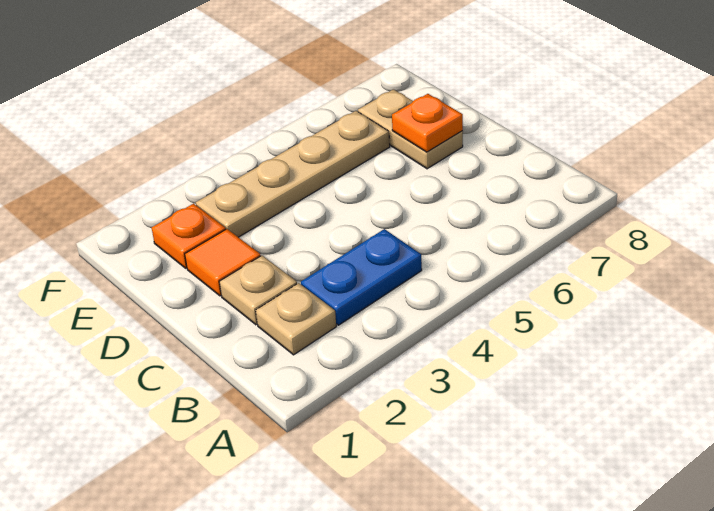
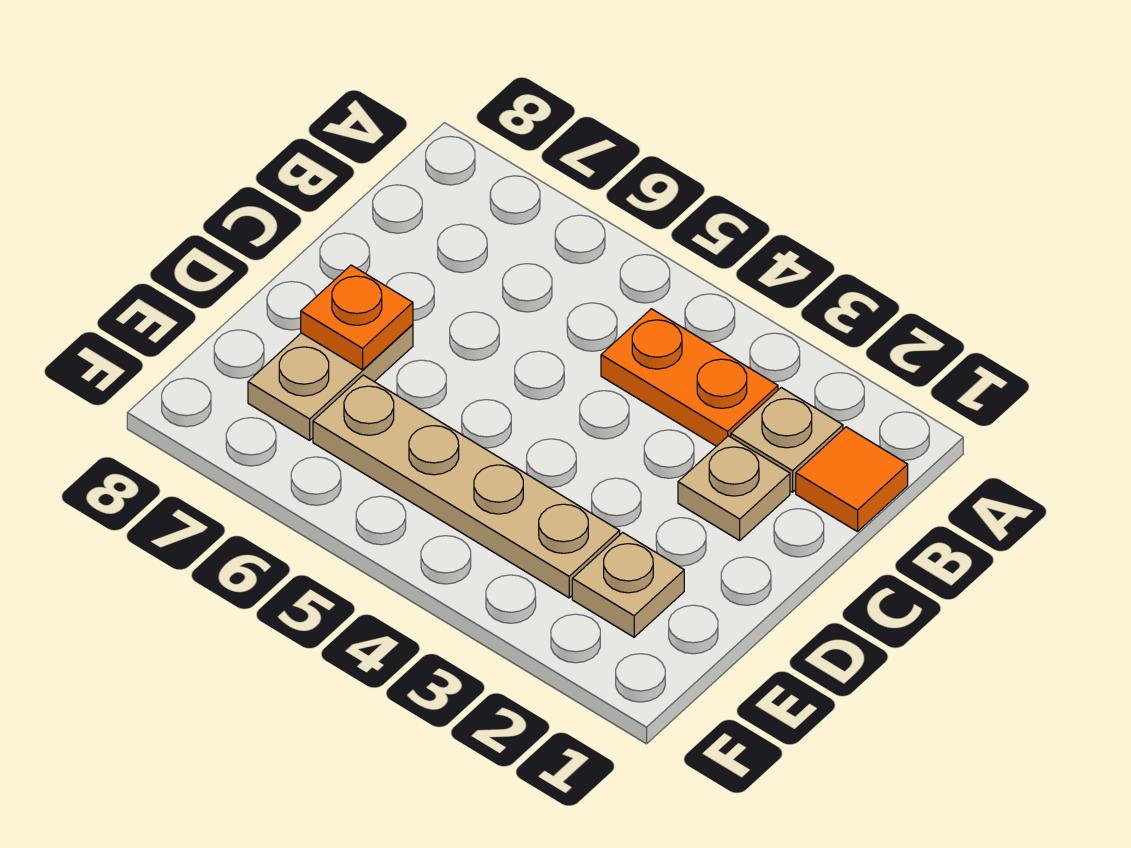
blue plate B3:B4 level 1 -> orange plate B3:B4 level 1
orange tile D2 level 1 -> orange tile B1 level 1
orange plate E2 level 1 -> tan plate E2 level 1

